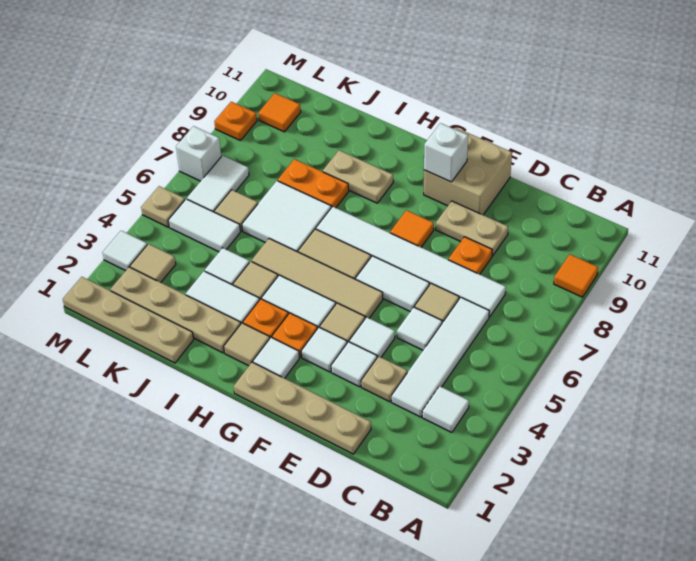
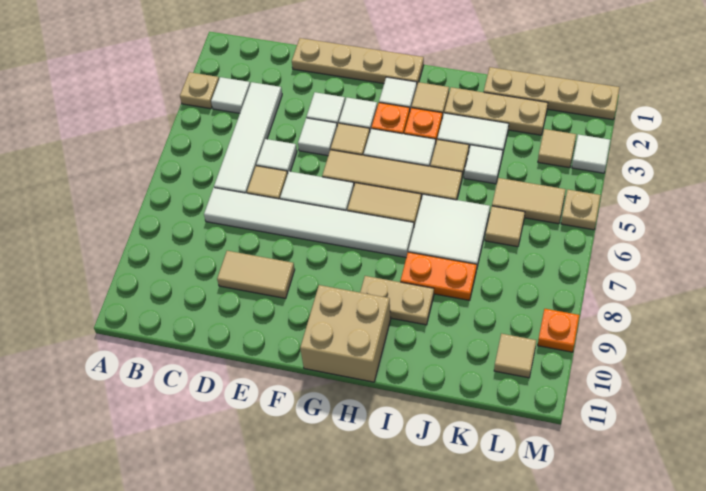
orange tile A9 level 1 -> none
tan plate D3 level 1 -> tan plate A3 level 1
orange plate D8 level 1 -> none
tan plate D9:E9 level 1 -> tan tile D9:E9 level 1
tan brick E10:F11 level 1 -> tan brick G10:H11 level 1
orange tile F8 level 1 -> none
white brick F10 level 2 -> none
tan plate I2:L2 level 1 -> tan plate I2:K2 level 1
white tile K5:L5 level 1 -> tan tile K5:L5 level 1
white tile L6:L7 level 1 -> none
orange tile L10 level 1 -> tan tile L10 level 1
white brick M7 level 1 -> none

